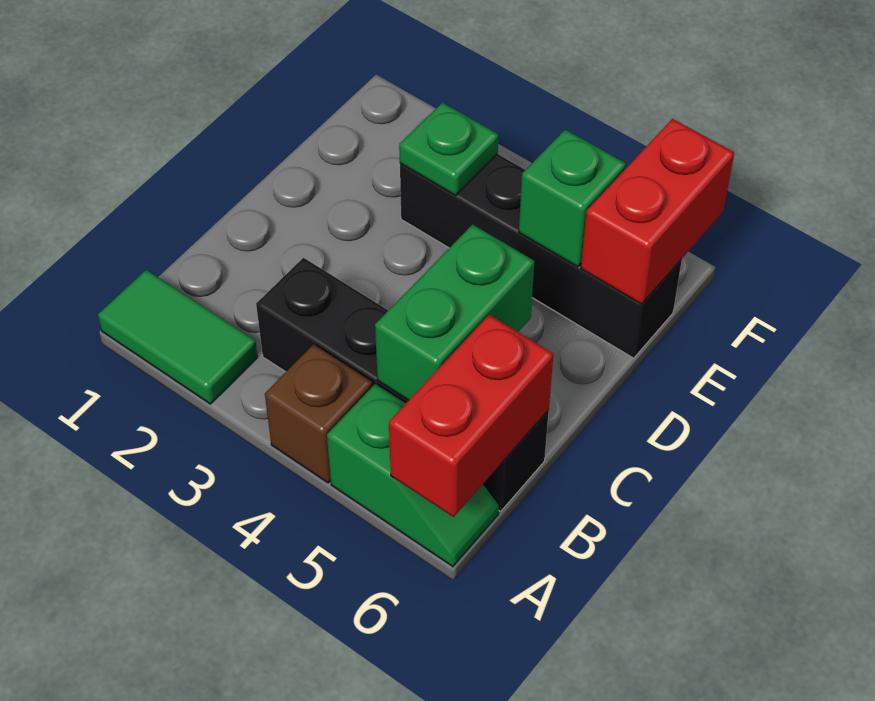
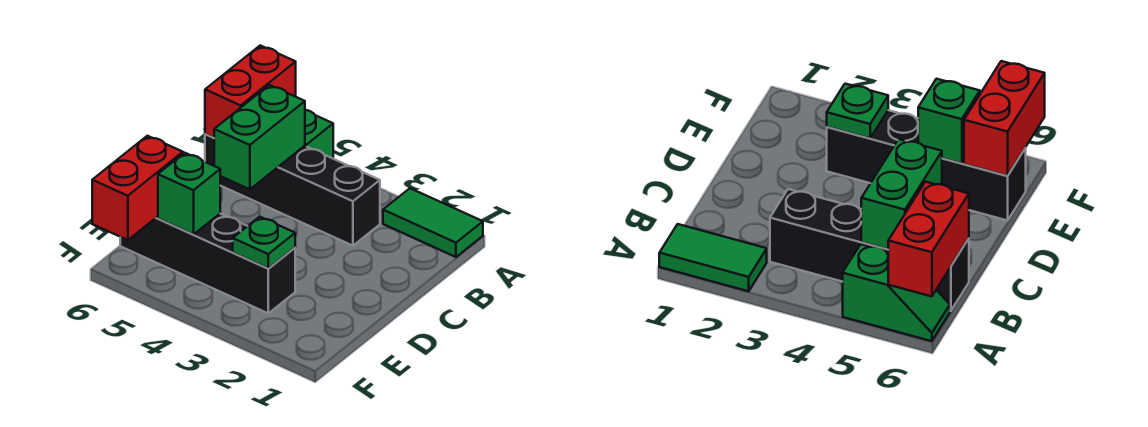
brown brick A4 level 1 -> none

